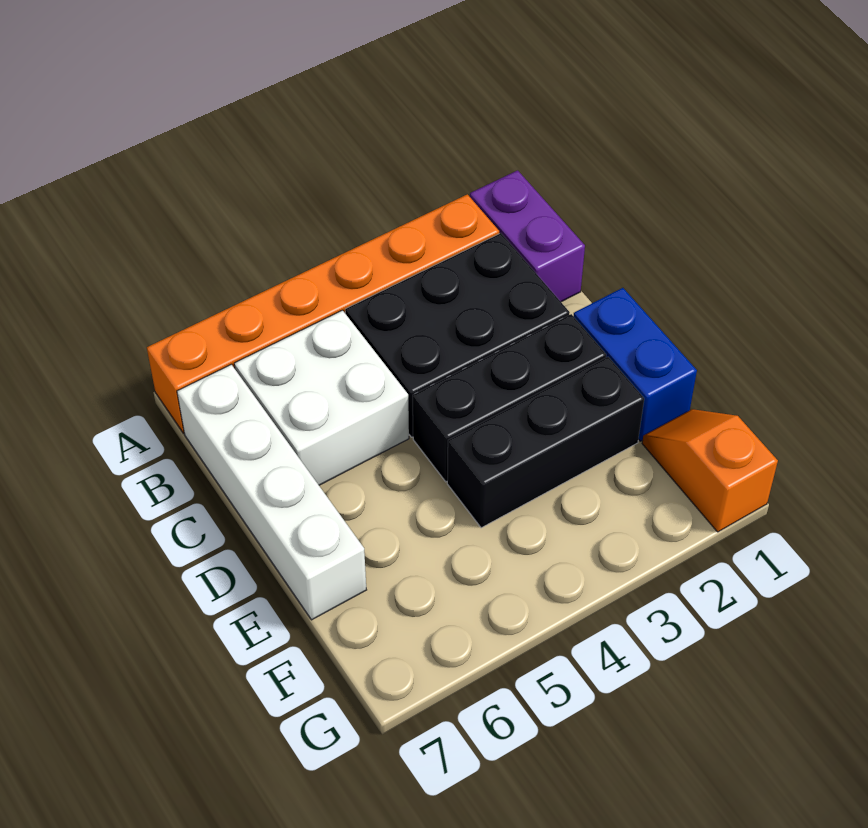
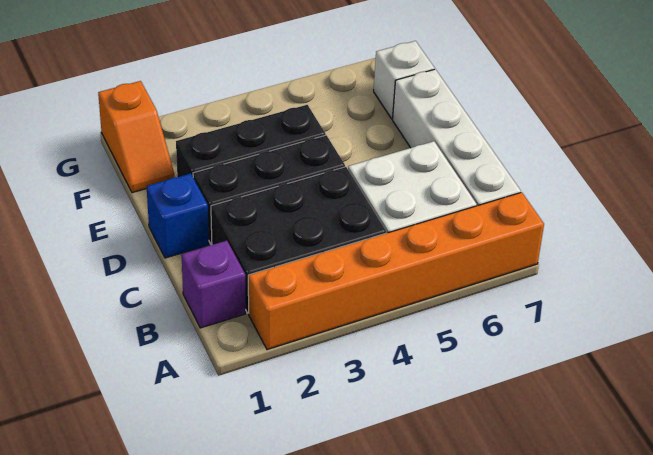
purple brick A1:B1 level 1 -> purple brick B1 level 1
blue brick D1:E1 level 1 -> blue brick D1 level 1
none -> white brick F7 level 1

